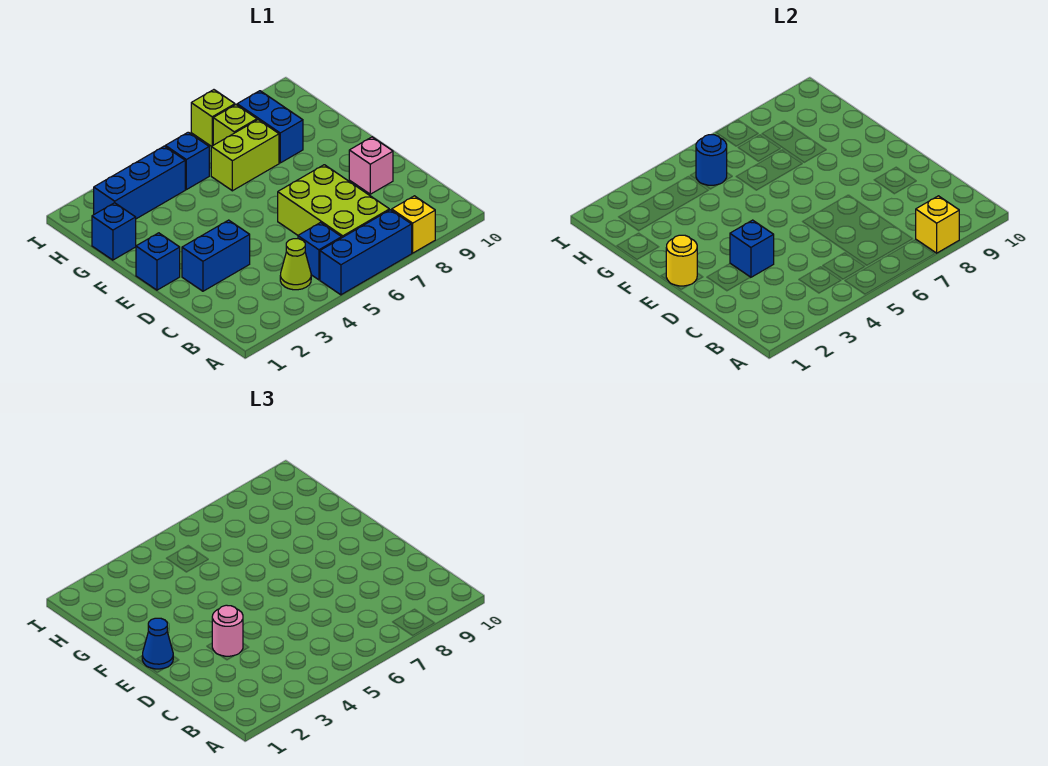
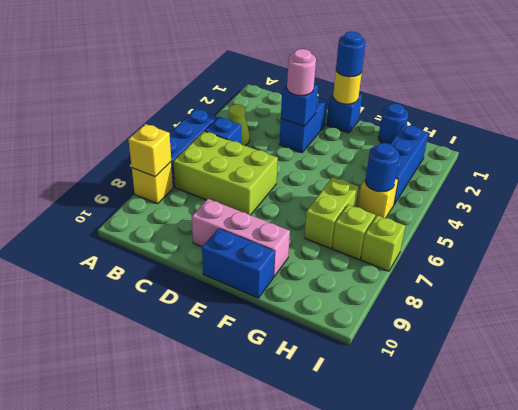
pink brick D9 level 1 -> pink brick D9:F9 level 1
blue cone E1 level 3 -> blue round brick E1 level 3
blue brick G1 level 1 -> blue round brick G1 level 1
blue brick G8:H8 level 1 -> blue brick E10:F10 level 1
blue brick H5 level 1 -> yellow brick H5 level 1

